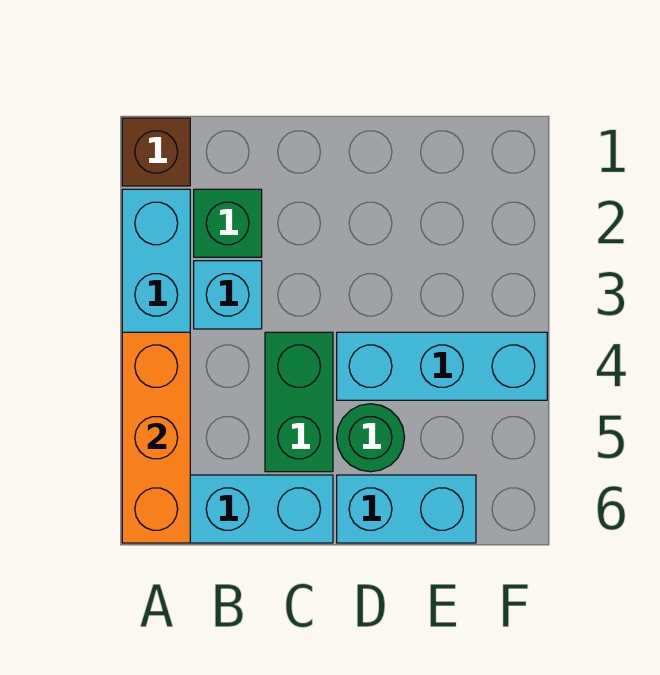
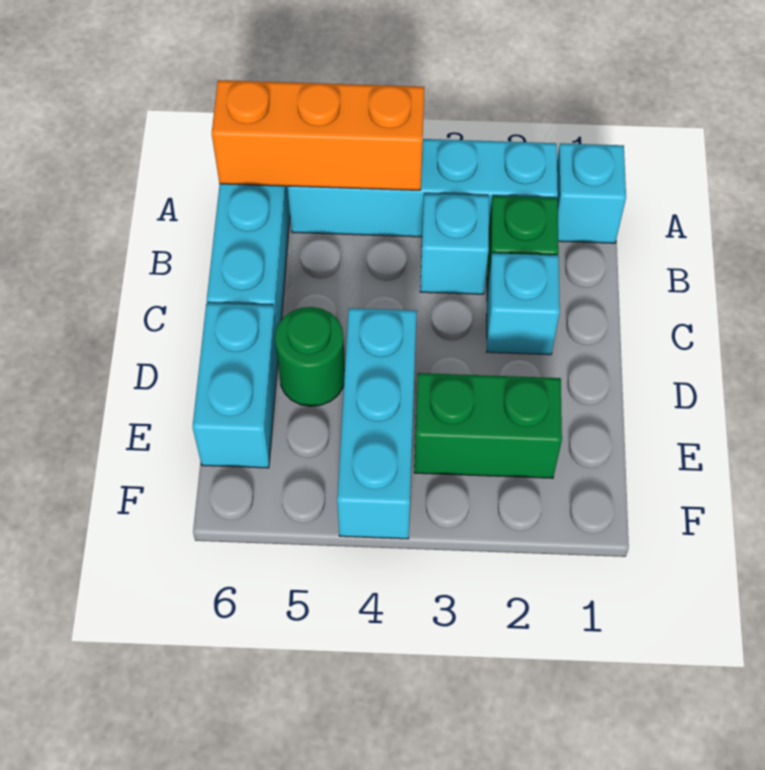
brown brick A1 level 1 -> cyan brick A1 level 1
none -> cyan brick C2 level 1
green brick C4:C5 level 1 -> green brick E2:E3 level 1

